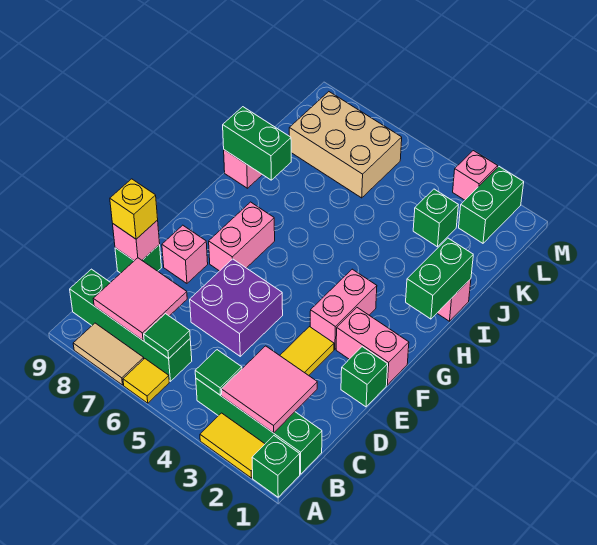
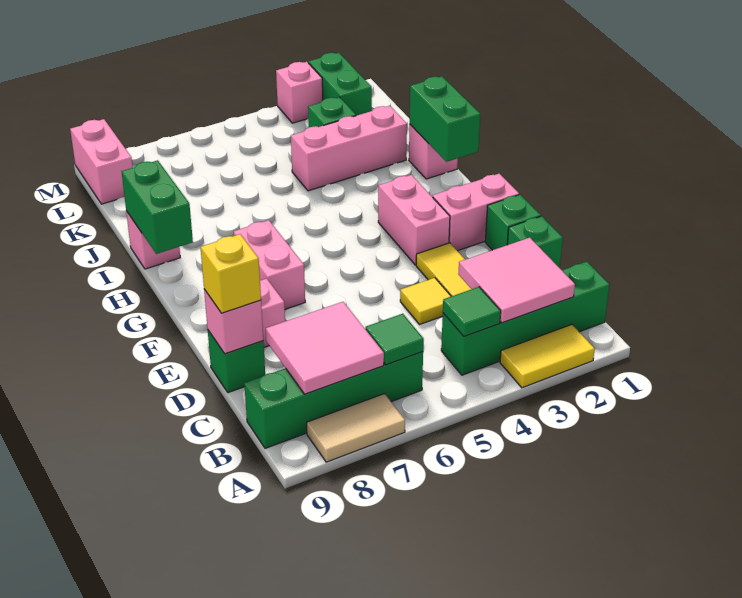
green brick A1 level 1 -> green brick D1 level 1
yellow tile A6 level 1 -> yellow tile D4 level 1
purple brick D5:E6 level 1 -> none
green brick I8:I9 level 2 -> green brick H9:I9 level 2
none -> pink brick J2:J4 level 1
tan brick K6:L8 level 1 -> none
none -> pink brick L9:M9 level 1

